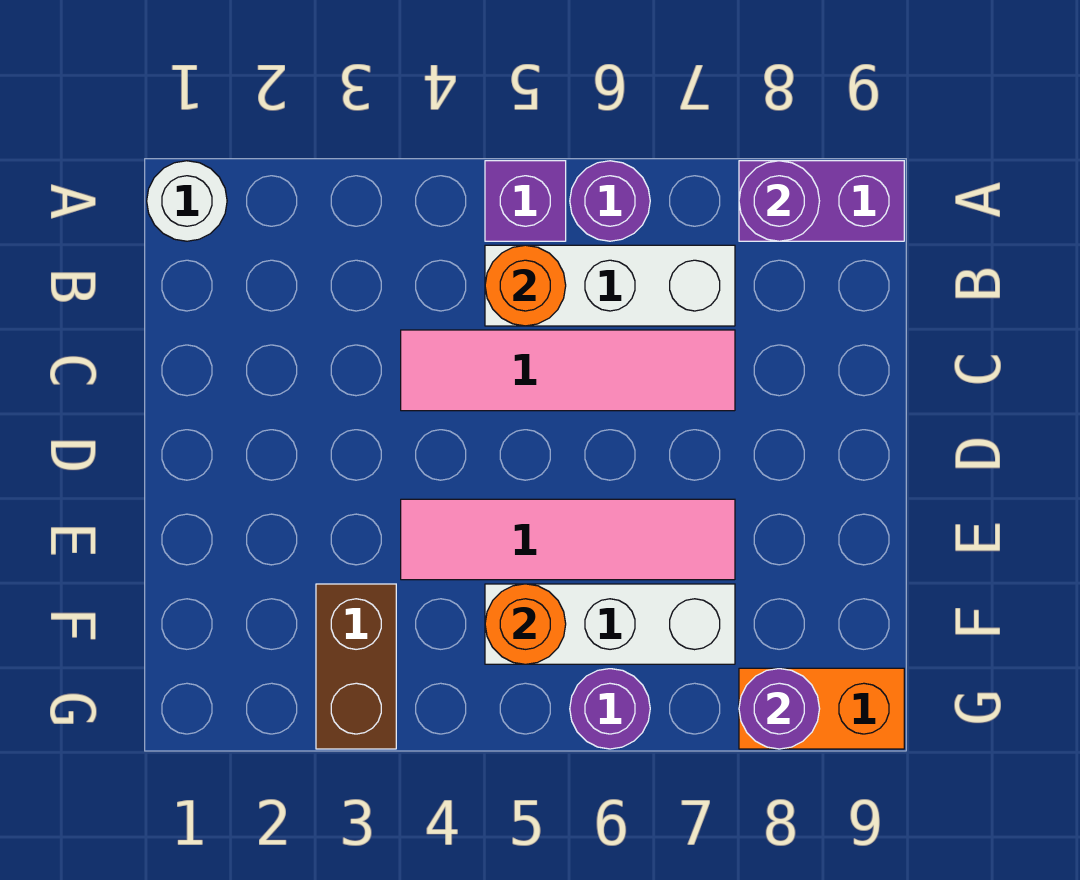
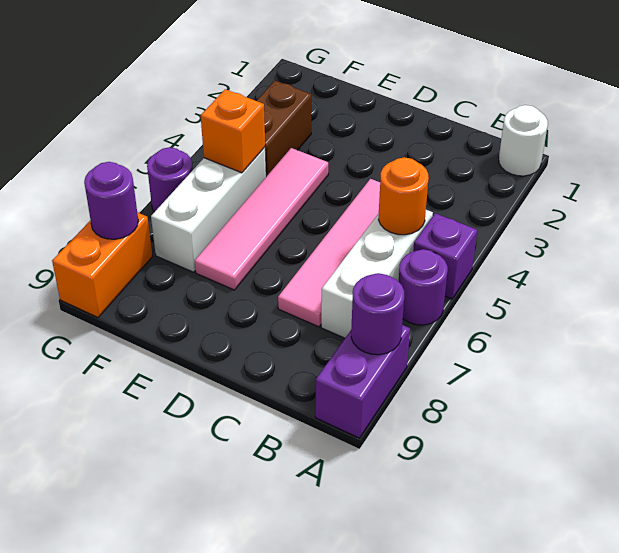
brown brick F3:G3 level 1 -> brown brick F3:F4 level 1
orange round brick F5 level 2 -> orange brick F5 level 2

